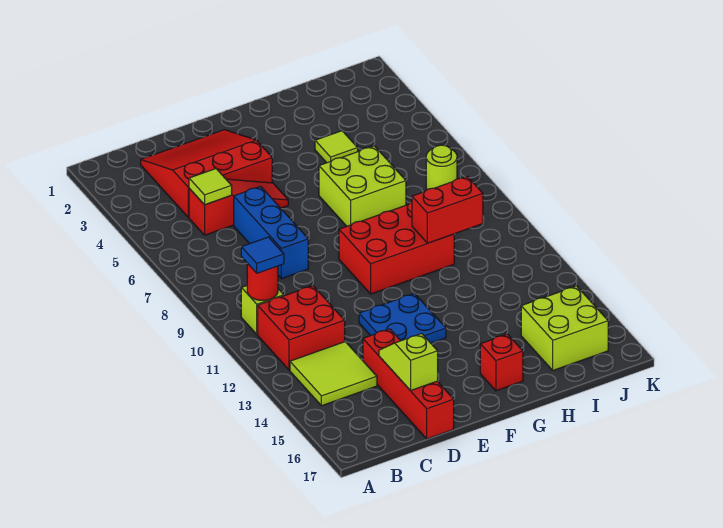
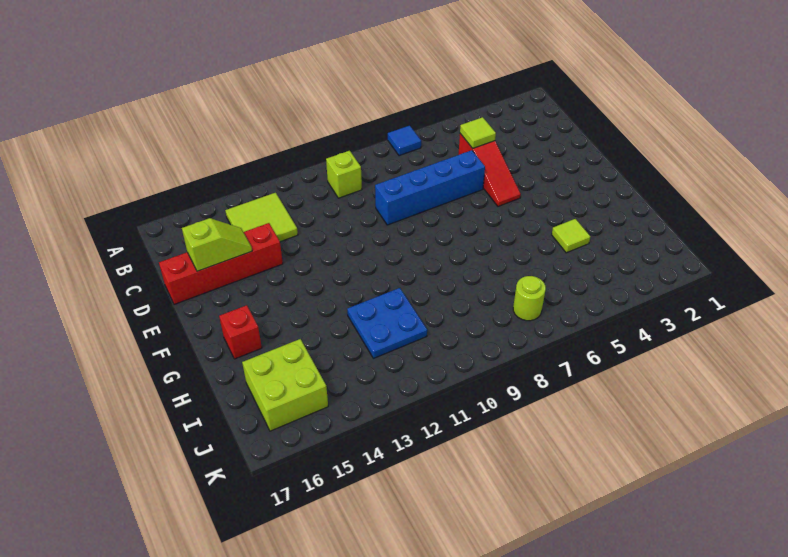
red round brick B10 level 2 -> none
blue tile B10 level 3 -> blue tile A7 level 1
red brick B11:C12 level 1 -> none
red slope C2:E4 level 1 top 4 -> none
blue brick D6:D8 level 1 -> blue brick D6:D9 level 1
blue plate E12:F13 level 1 -> blue plate H11:I12 level 1
red brick F9:H10 level 1 -> none
lime brick G6:H7 level 1 -> none
red brick H10:I10 level 2 -> none

